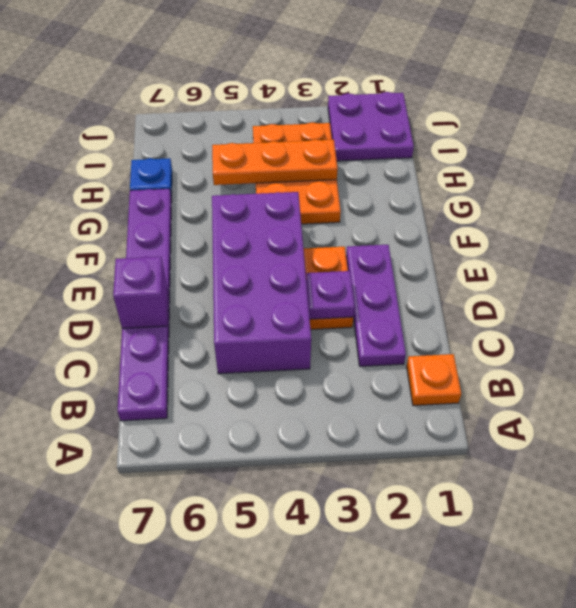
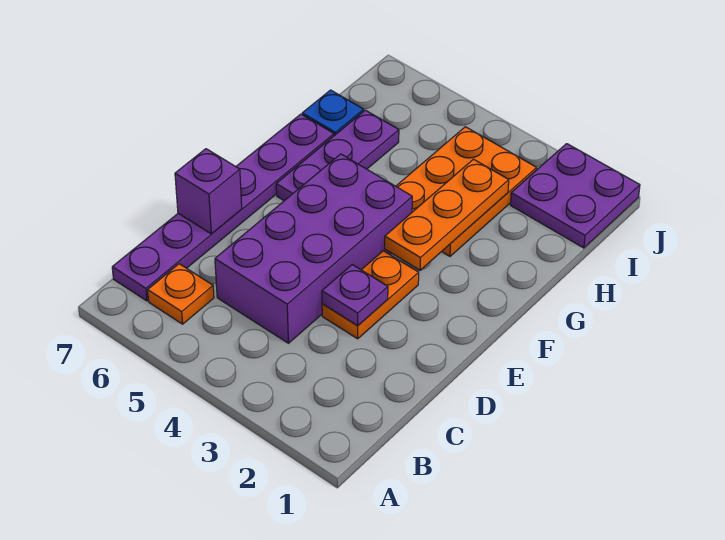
orange plate B1 level 1 -> orange plate B6 level 1
purple plate C2:E2 level 1 -> purple plate F6:H6 level 1
orange plate H3:H5 level 2 -> orange plate F3:H3 level 2

